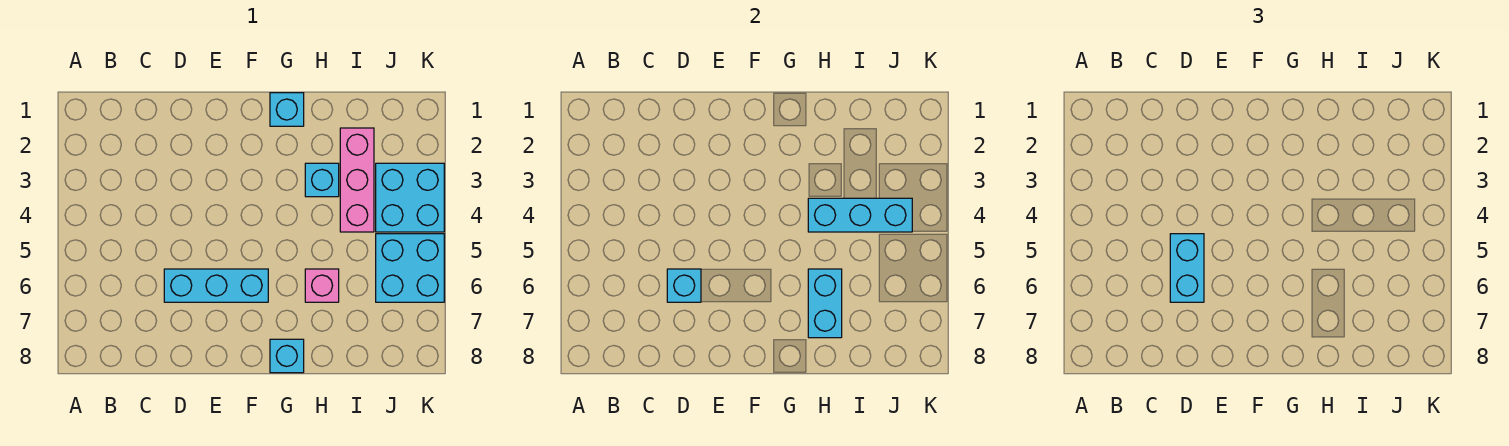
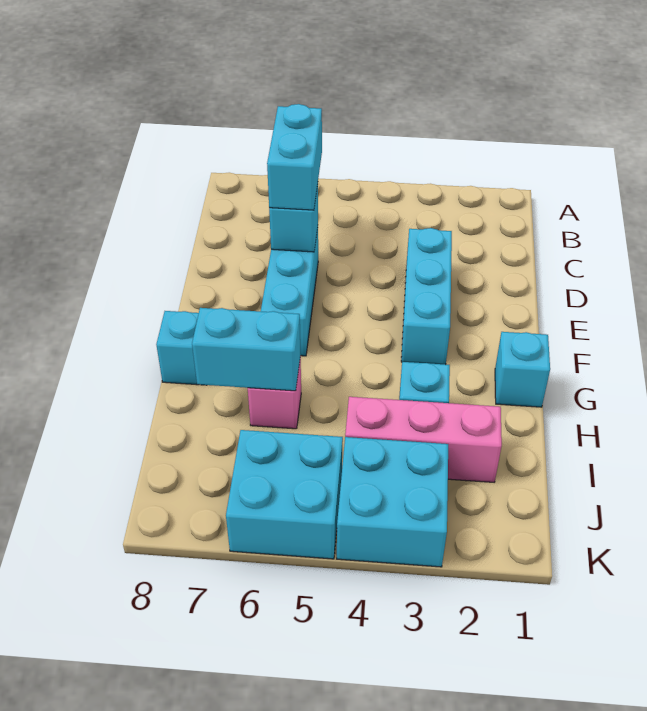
cyan brick D5:D6 level 3 -> cyan brick C6:D6 level 3
cyan brick H4:J4 level 2 -> cyan brick D3:F3 level 1

